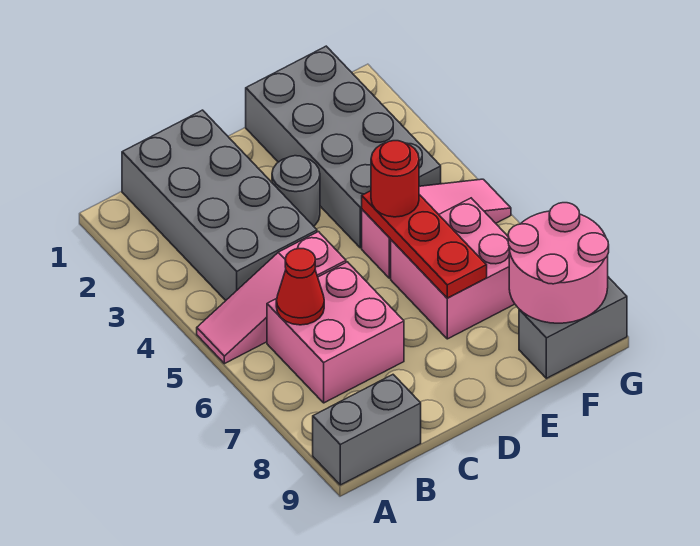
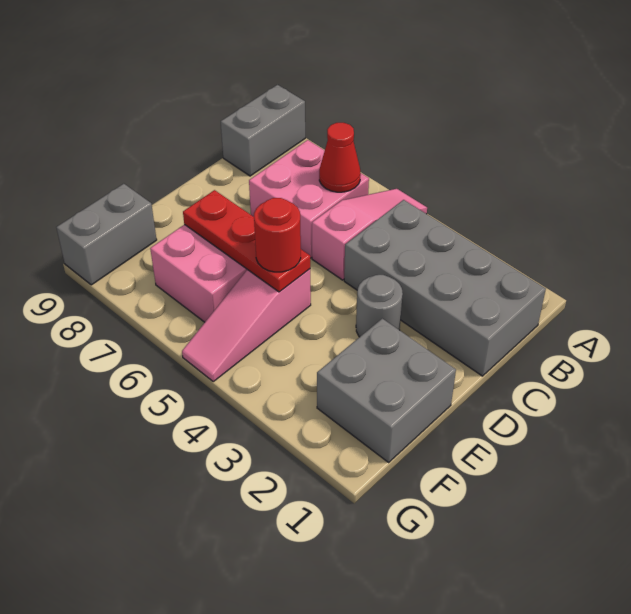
grey brick E1:F4 level 1 -> grey brick E1:F2 level 1
pink round brick F8:G9 level 2 -> none

